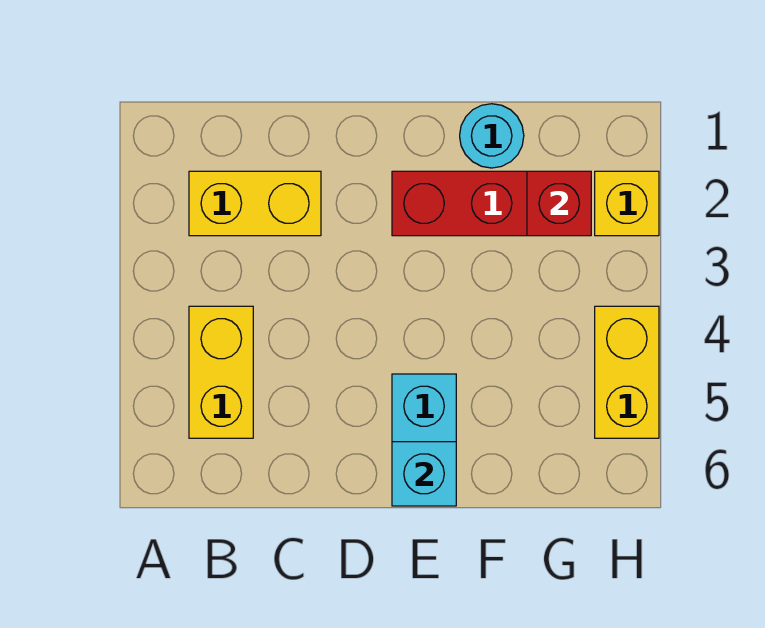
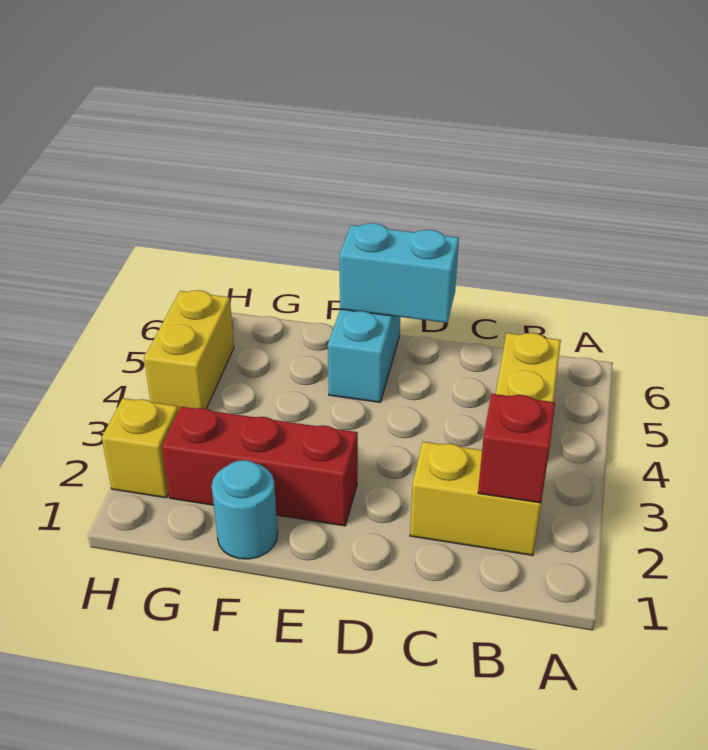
cyan brick E6 level 2 -> cyan brick D6:E6 level 2
red brick G2 level 2 -> red brick B2 level 2

